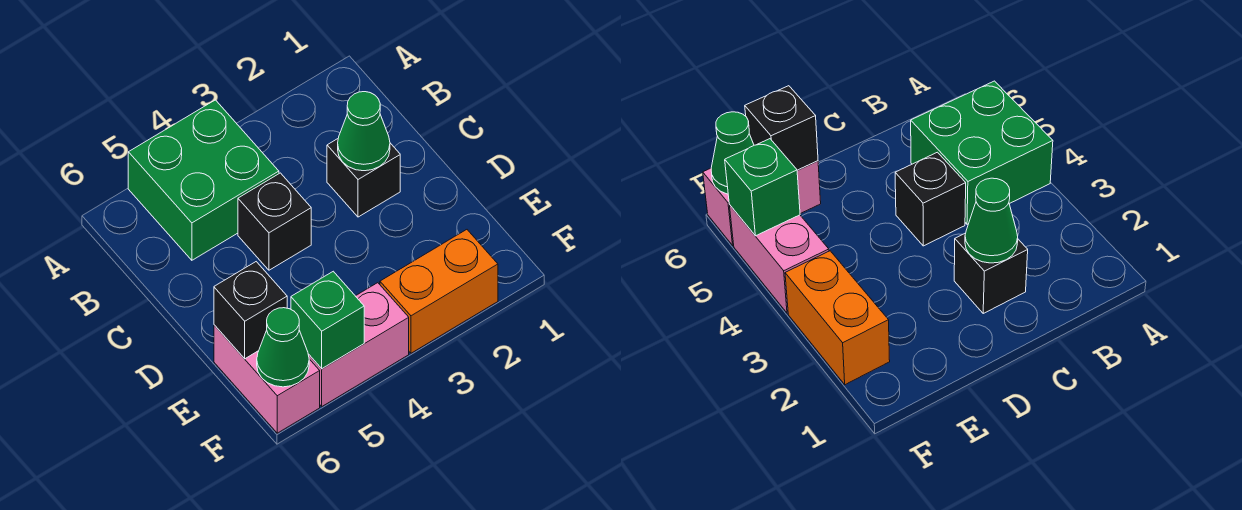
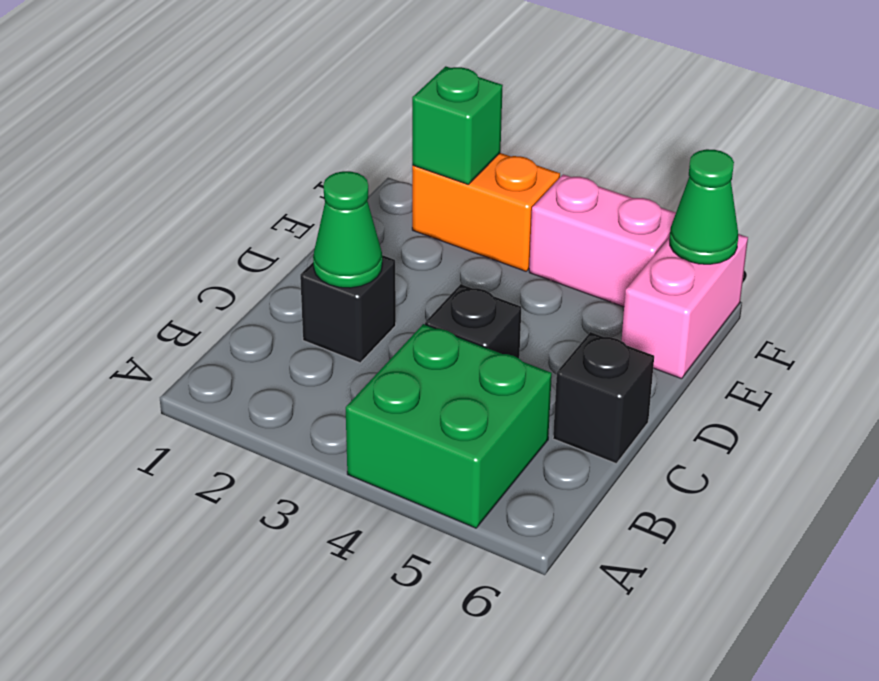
black brick E6 level 2 -> black brick C6 level 1
green brick F5 level 2 -> green brick F2 level 2

